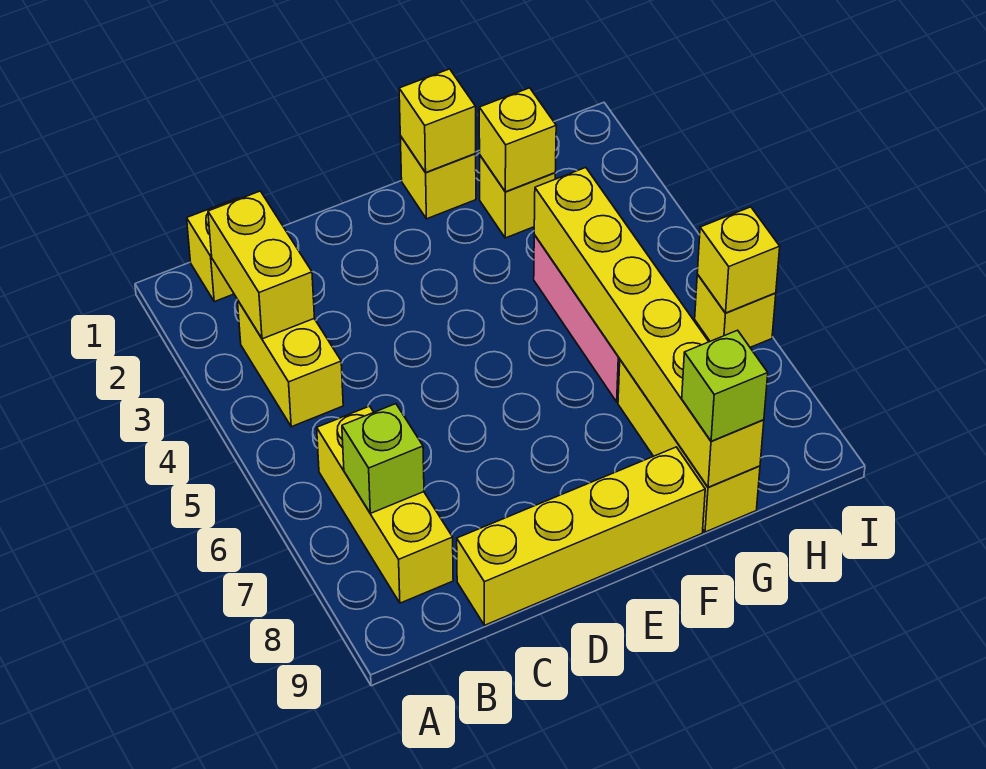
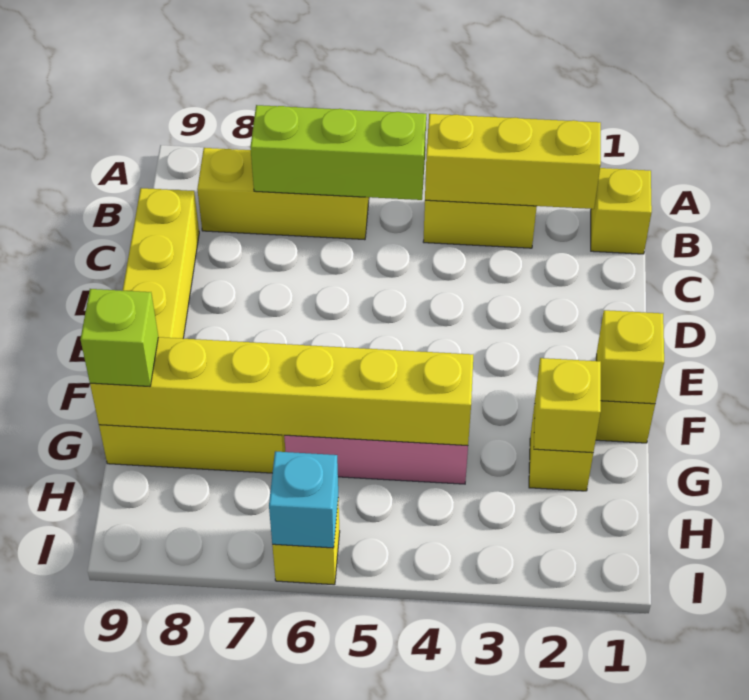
yellow brick B2:B3 level 2 -> yellow brick B2:B4 level 2
lime brick B7 level 2 -> lime brick B5:B7 level 2
yellow brick I6 level 2 -> cyan brick I6 level 2

